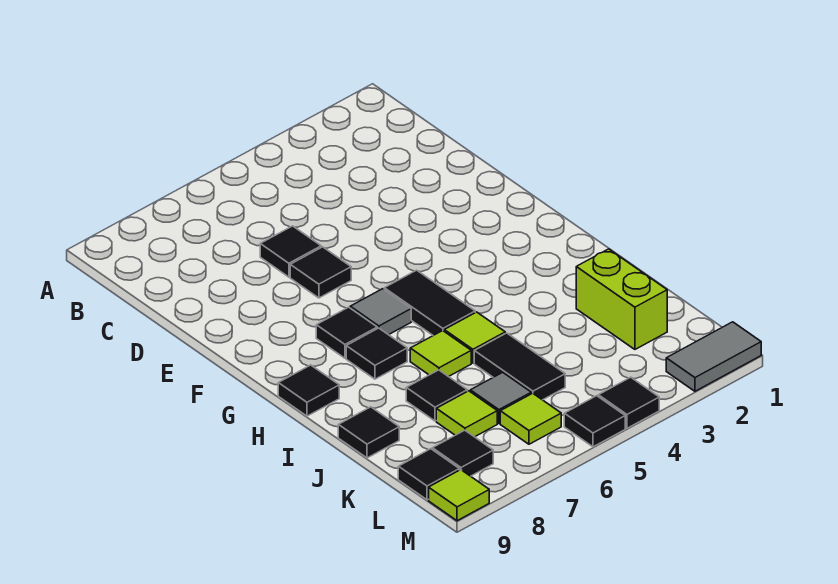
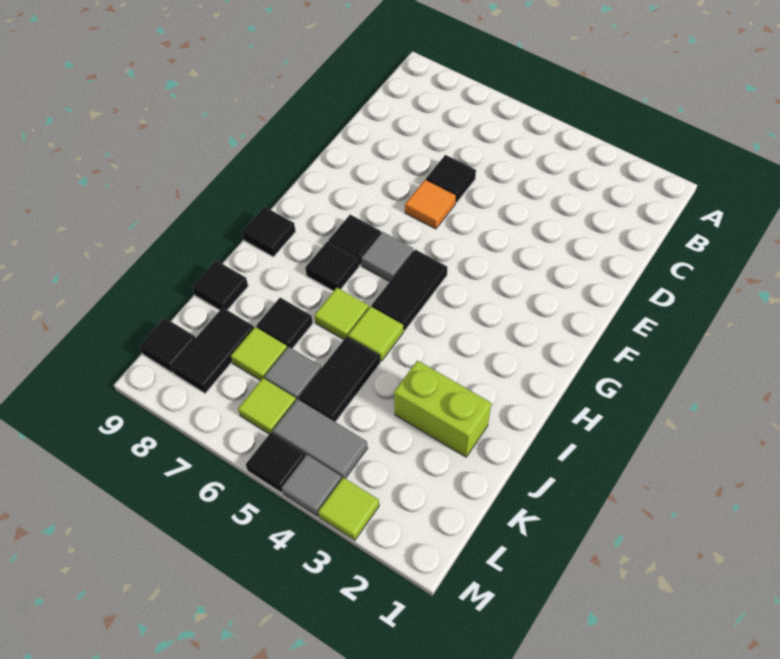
black tile E6 level 1 -> orange tile E6 level 1
lime brick J2:K2 level 1 -> lime brick J2:J3 level 1
black tile L8 level 1 -> black tile K8:L8 level 1
grey tile M1:M2 level 1 -> grey tile L4:L5 level 1
black tile M4 level 1 -> grey tile M4 level 1
lime tile M9 level 1 -> lime tile M3 level 1

